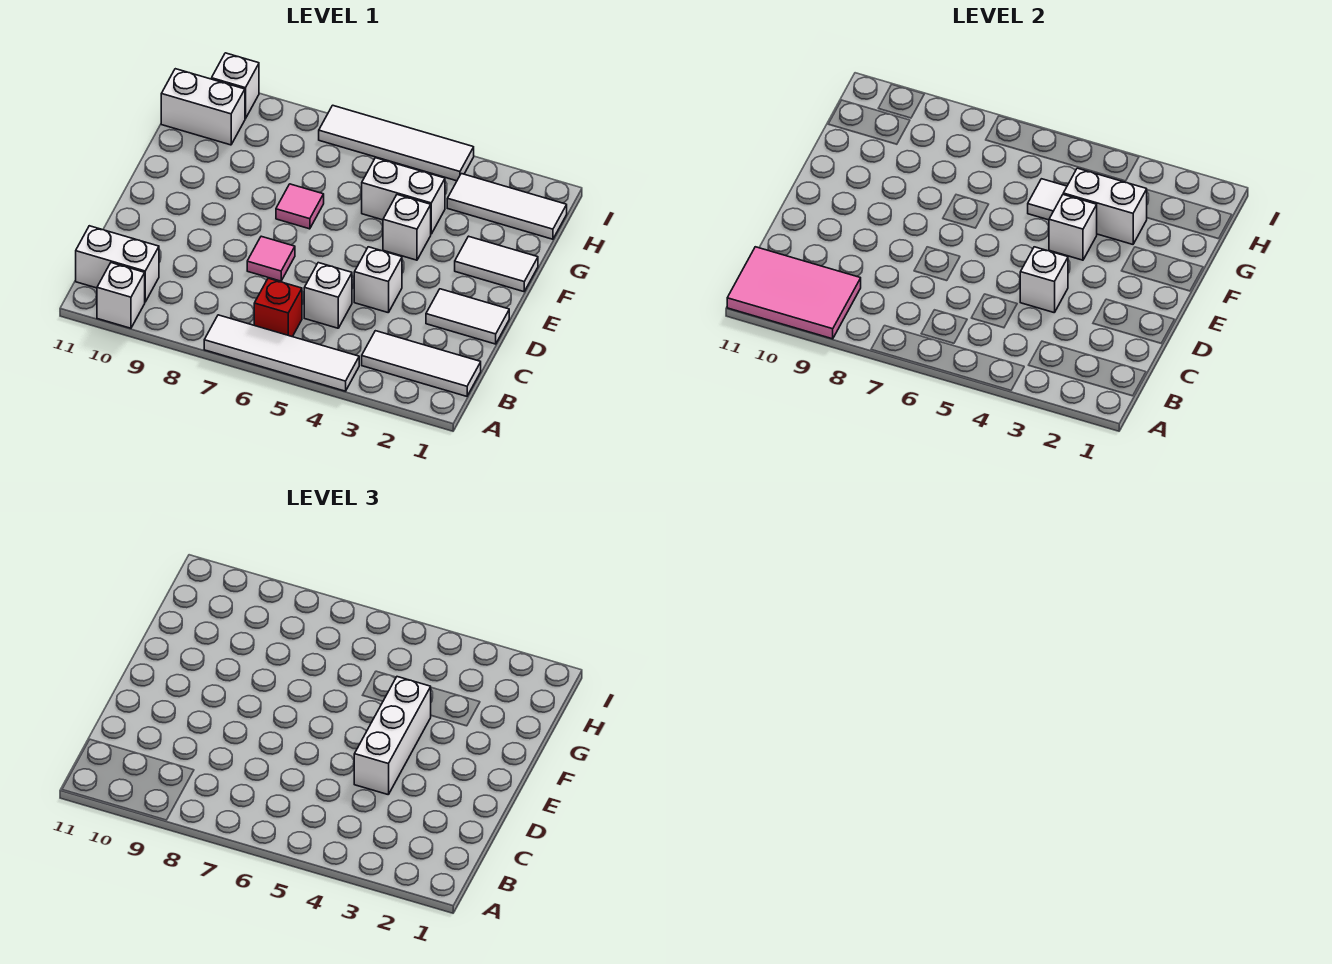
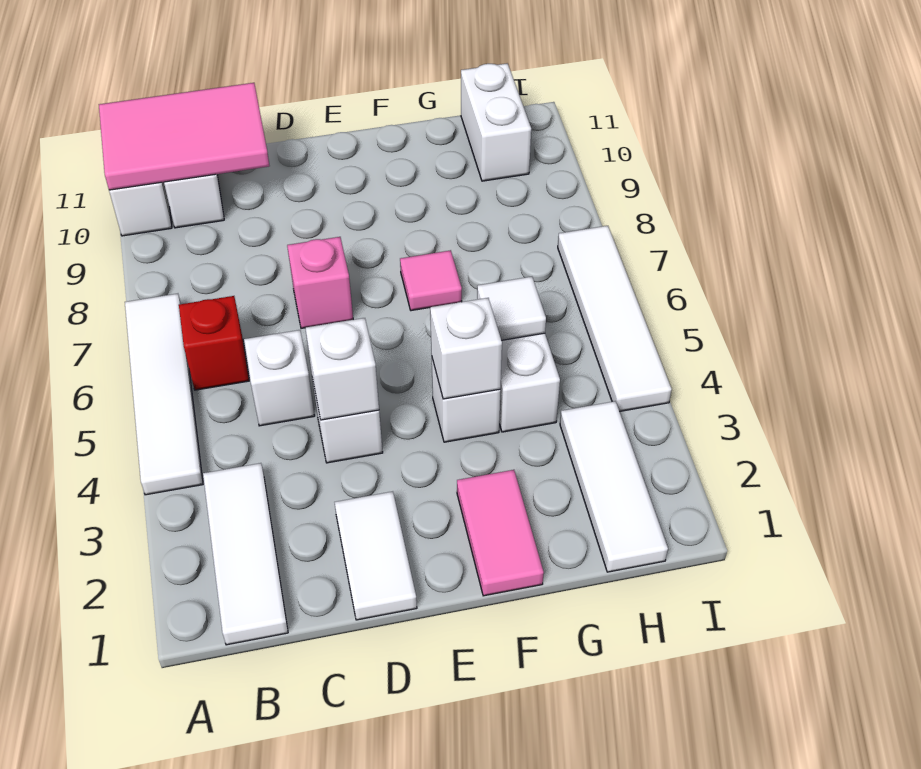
pink tile A9:B11 level 2 -> pink tile A10:C11 level 2
white brick D4:F4 level 3 -> none
pink tile D7 level 1 -> pink brick D7 level 1
white tile F1:F2 level 1 -> pink tile F1:F2 level 1
white brick G3:G4 level 2 -> none
white brick I10 level 1 -> none

